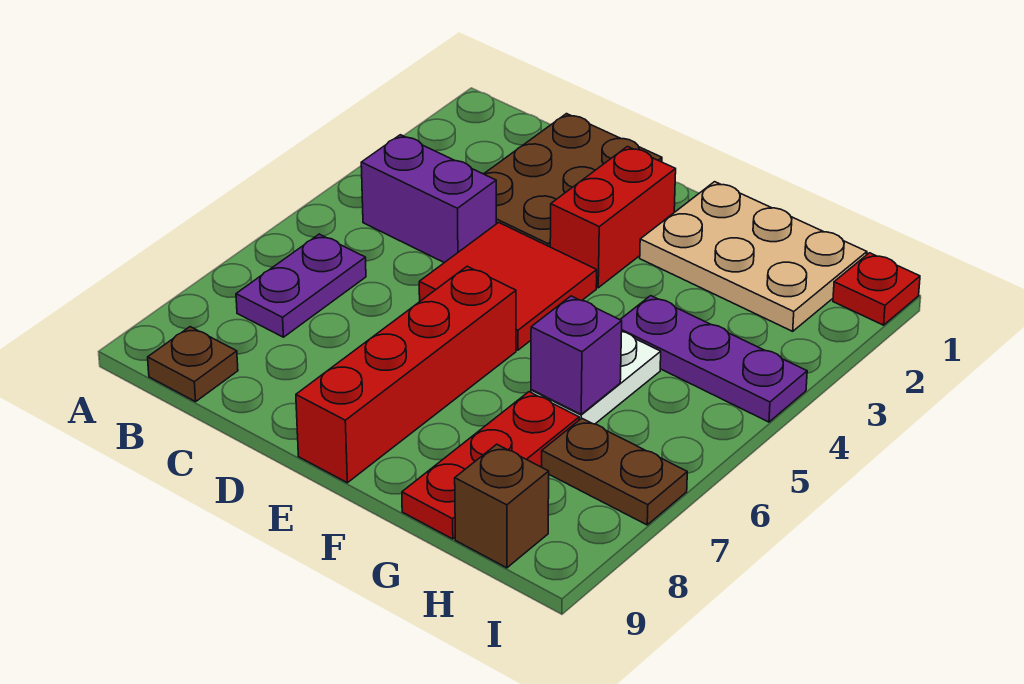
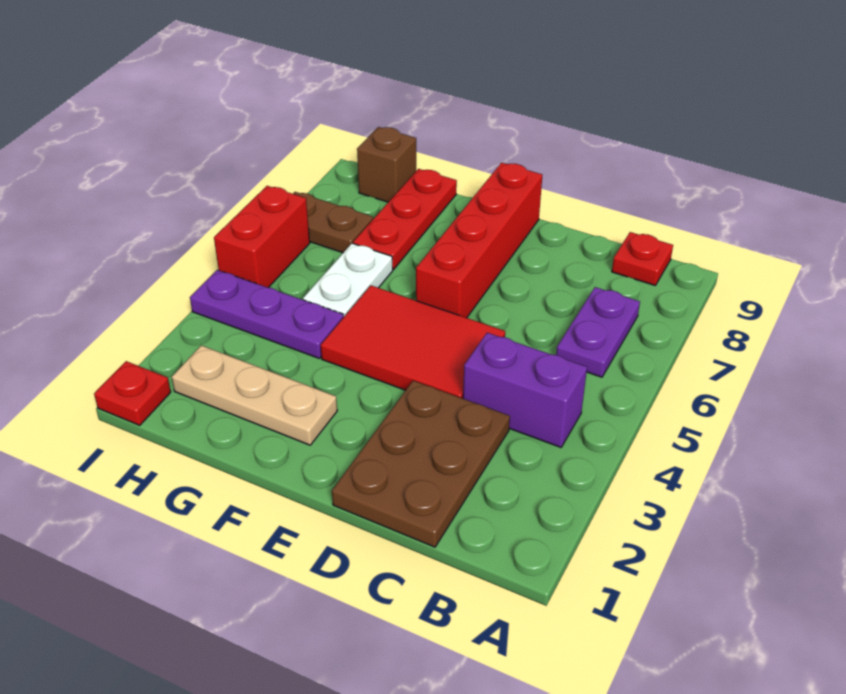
brown plate B9 level 1 -> red plate B9 level 1
red tile D4:E5 level 1 -> red tile D4:F5 level 1
red brick E2:E3 level 1 -> red brick I5:I6 level 1
tan plate F1:H2 level 1 -> tan plate F2:H2 level 1
purple brick G6 level 2 -> none

